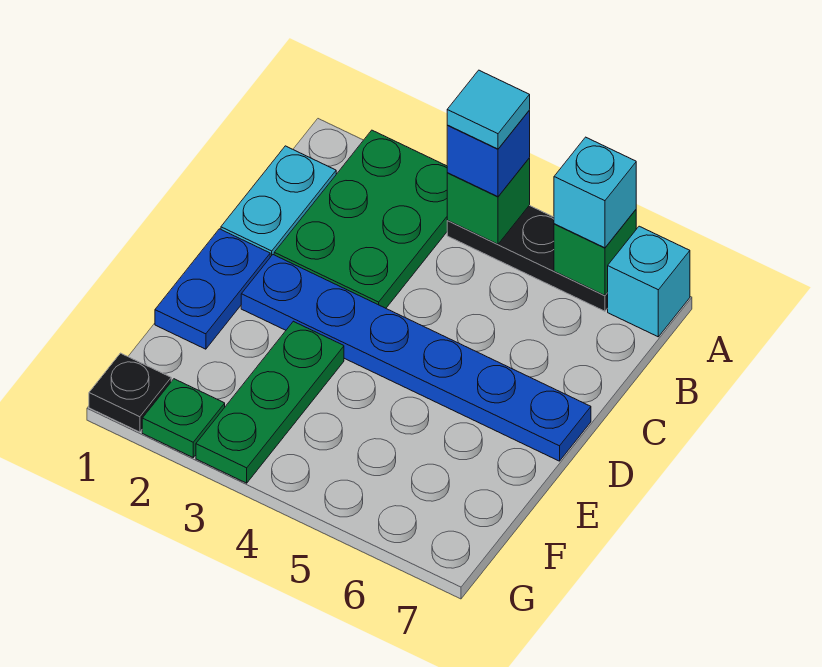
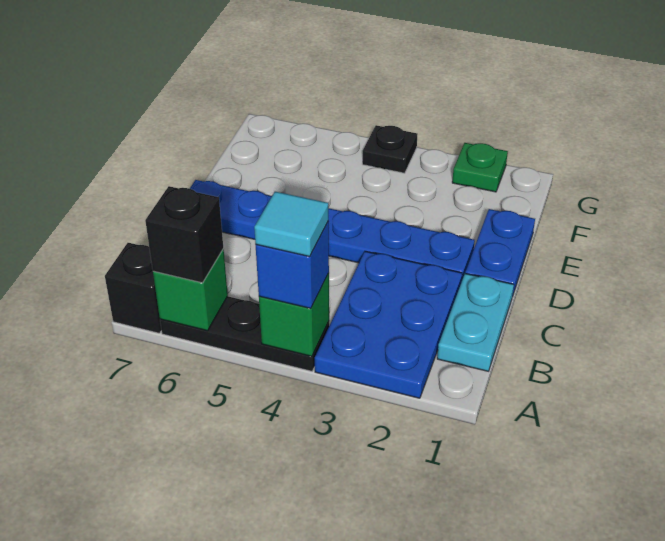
green plate A2:C3 level 1 -> blue plate A2:C3 level 1
cyan brick A6 level 3 -> black brick A6 level 3
cyan brick A7 level 1 -> black brick A7 level 1
green plate E3:G3 level 1 -> none
black plate G1 level 1 -> black plate G4 level 1

